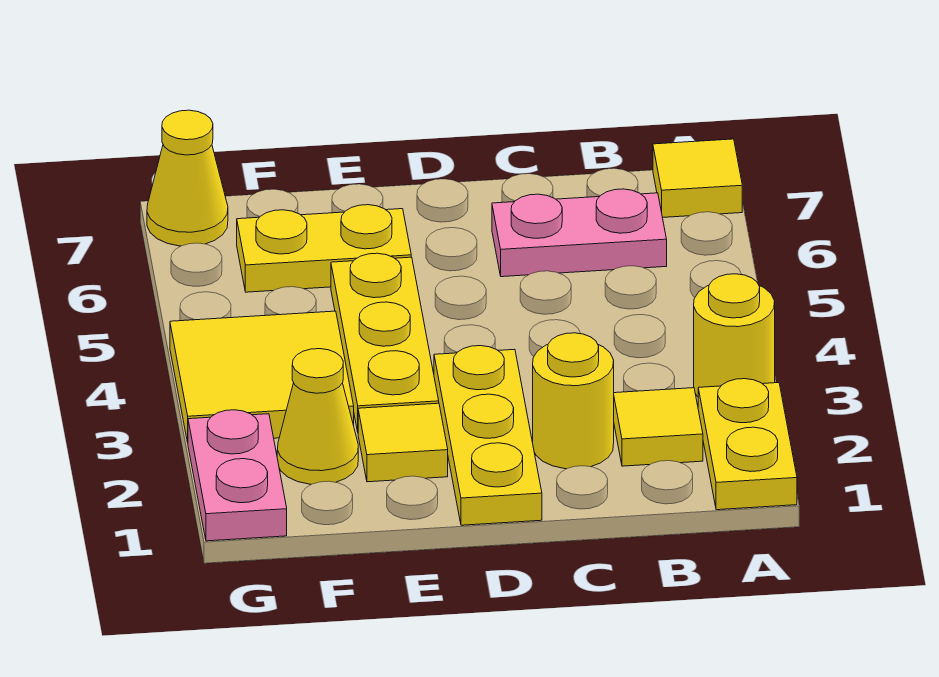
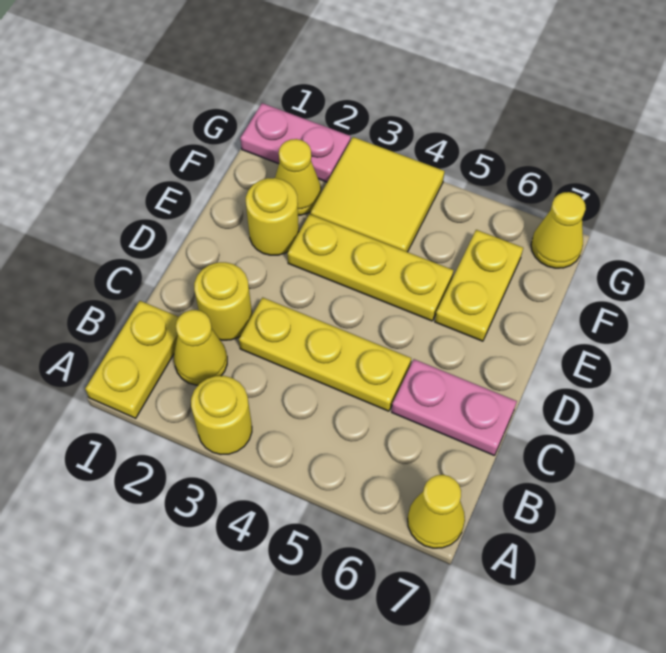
yellow plate A1:A2 level 1 -> yellow plate A1:B1 level 1
yellow tile A7 level 1 -> yellow cone A7 level 1
yellow tile B2 level 1 -> yellow cone B2 level 1
pink plate B6:C6 level 1 -> pink plate C6:C7 level 1
yellow plate D1:D3 level 1 -> yellow plate C3:C5 level 1
yellow tile E2 level 1 -> yellow round brick E2 level 1

